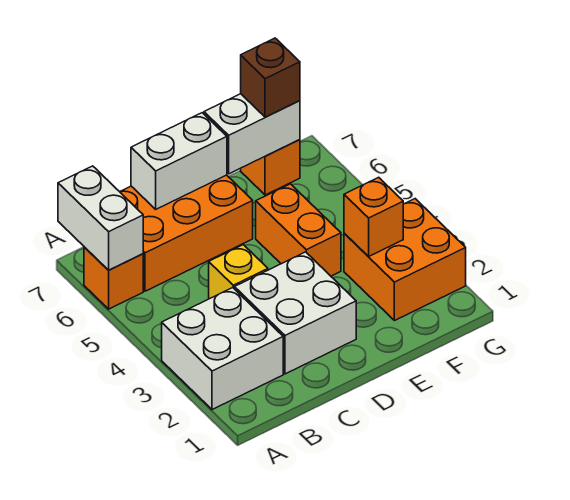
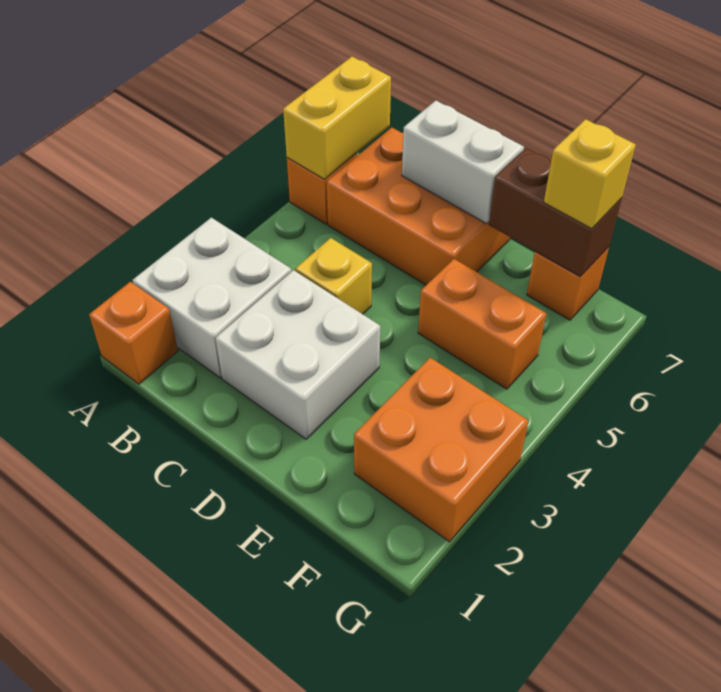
white brick A6:A7 level 2 -> yellow brick A6:A7 level 2
orange brick E4:E5 level 1 -> orange brick E5:F5 level 1
white brick E7:F7 level 2 -> brown brick E7:F7 level 2
orange brick F3 level 2 -> orange brick A1 level 1
brown brick F7 level 3 -> yellow brick F7 level 3

